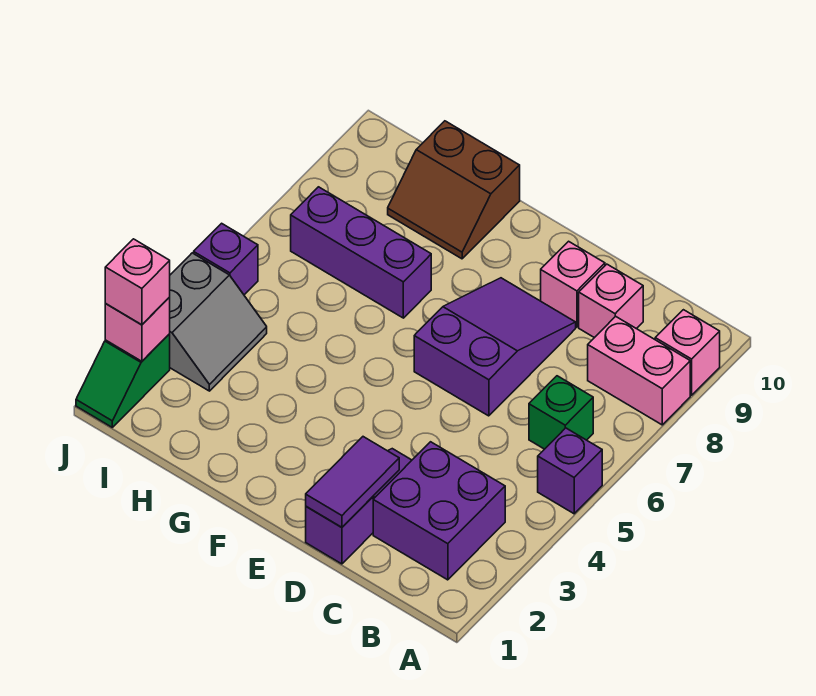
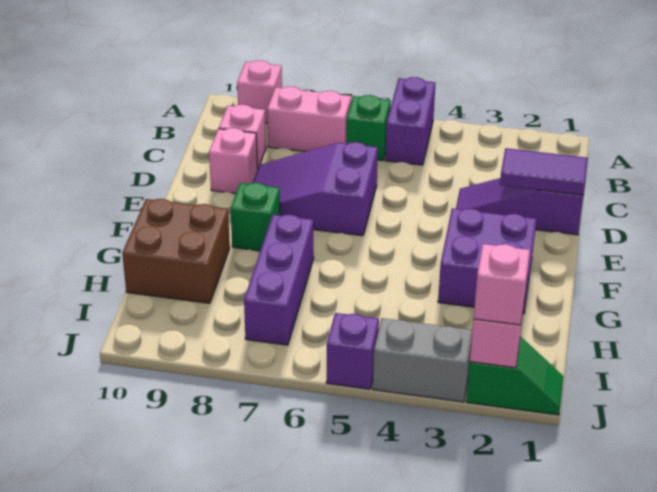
purple brick A5 level 1 -> purple brick A5:B5 level 1
pink brick A8:B8 level 1 -> pink brick B7:B8 level 1
purple brick B2:C3 level 1 -> purple brick F2:G3 level 1
none -> green brick F8 level 1
brown slope G9:H10 level 1 top 10 -> brown brick G9:H10 level 1

